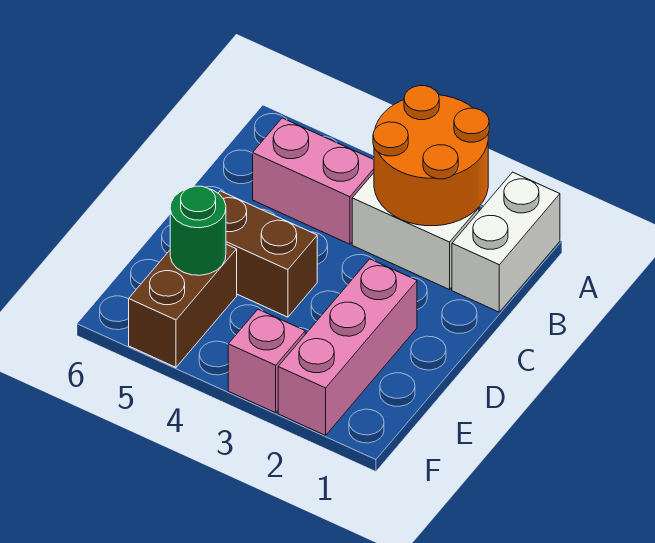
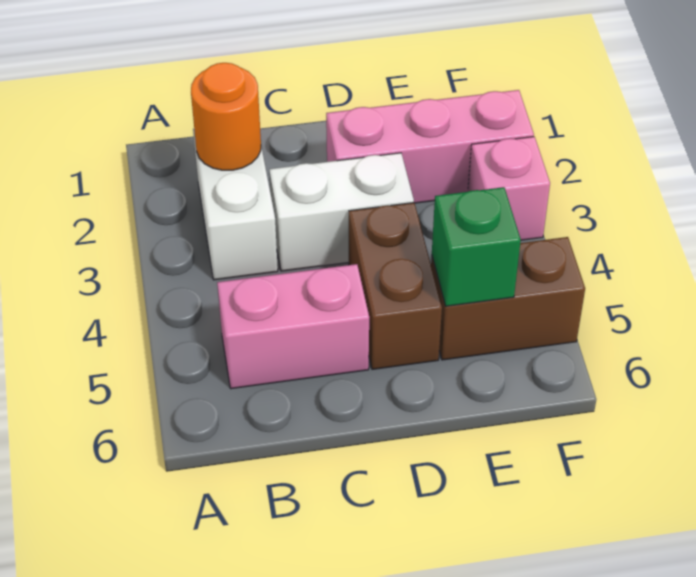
white brick A1:B1 level 1 -> white brick C3:D3 level 1
orange round brick A2:B3 level 2 -> orange round brick B2 level 2
pink brick B4:B5 level 1 -> pink brick B5:C5 level 1
green round brick E5 level 2 -> green brick E5 level 2

